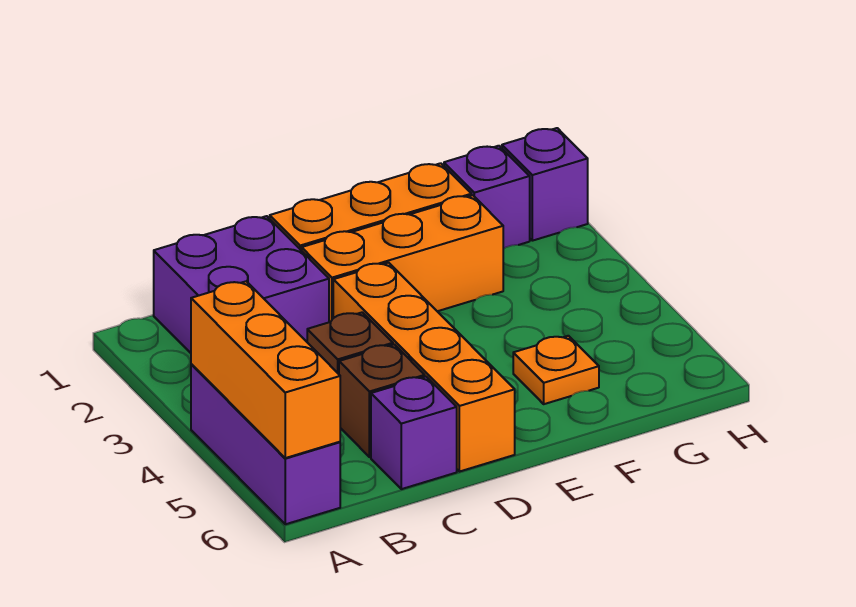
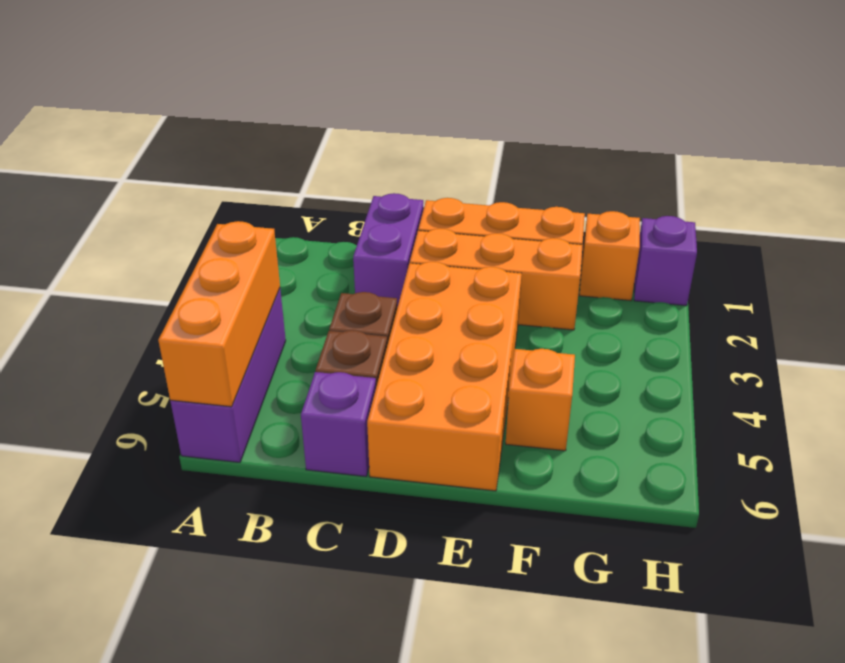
purple brick B1:C2 level 1 -> purple brick C1:C2 level 1
orange brick D3:D6 level 1 -> orange brick D3:E6 level 1
orange plate F5 level 1 -> orange brick F5 level 1
purple brick G1 level 1 -> orange brick G1 level 1

